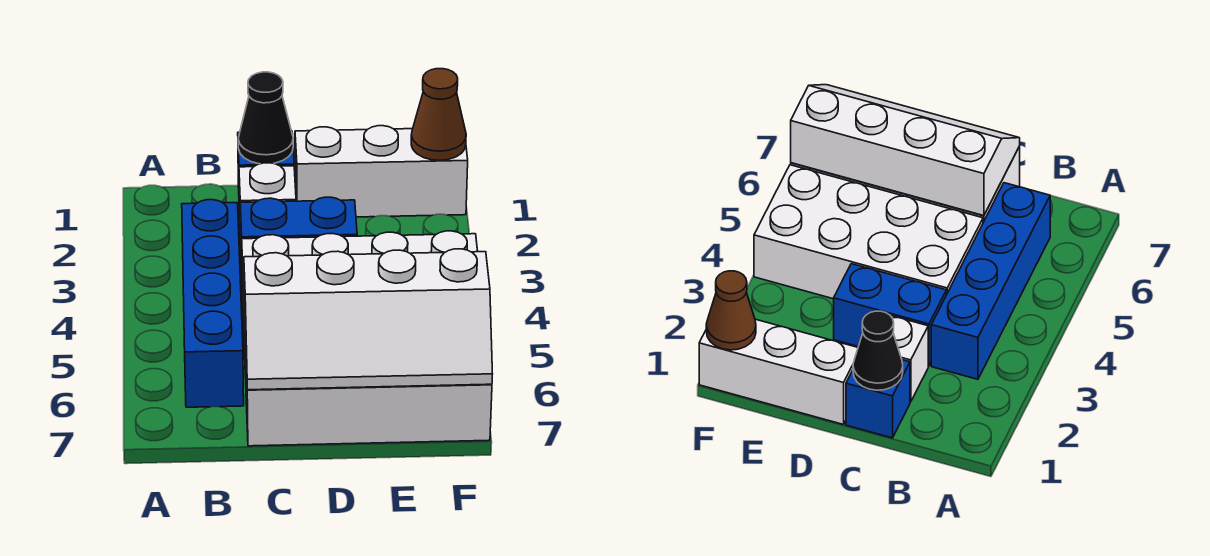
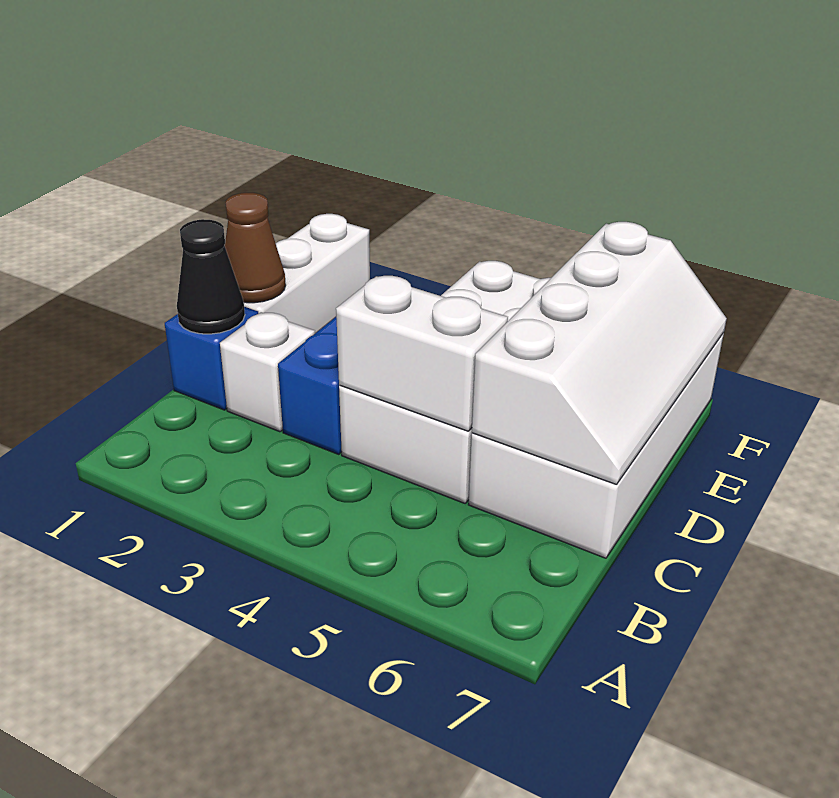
blue brick B3:B6 level 1 -> none
none -> white brick C4:C5 level 2
brown cone F1 level 2 -> brown cone D1 level 2

